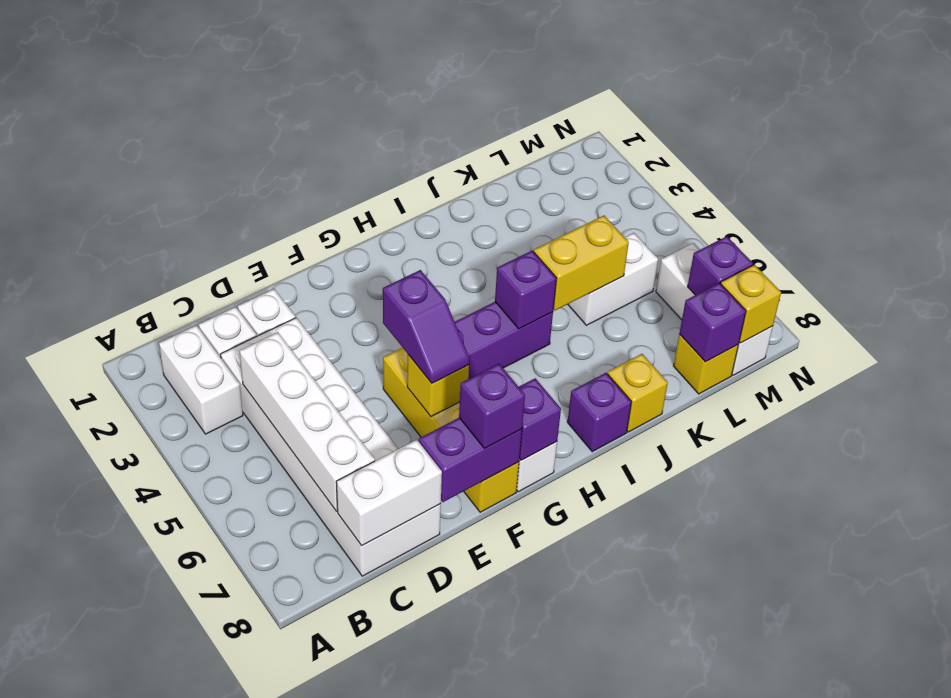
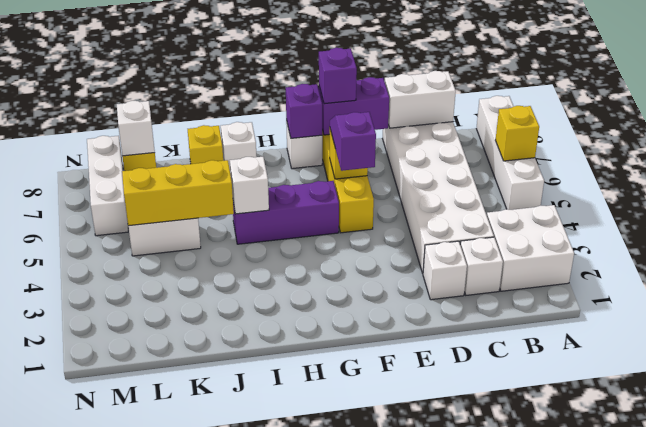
white brick B2:B3 level 1 -> white brick A2:B3 level 1
white brick C4:C7 level 2 -> white brick A5:A8 level 1
purple brick I5 level 2 -> white brick I5 level 2
purple brick I8 level 1 -> white brick I8 level 1
yellow brick J5:K5 level 2 -> yellow brick J5:L5 level 2
purple brick L8 level 2 -> white brick L8 level 2
purple brick M7 level 2 -> none
yellow brick M8 level 2 -> yellow brick A6 level 2

